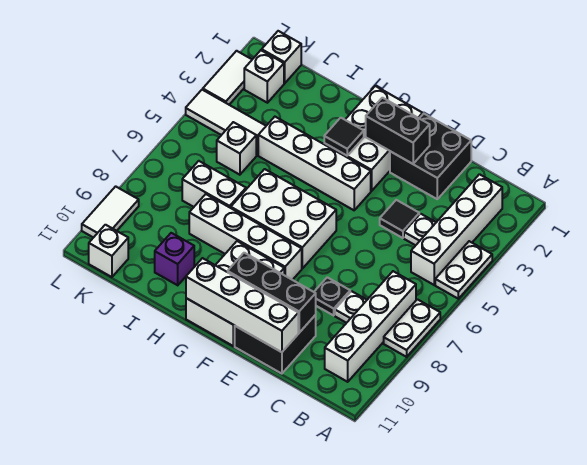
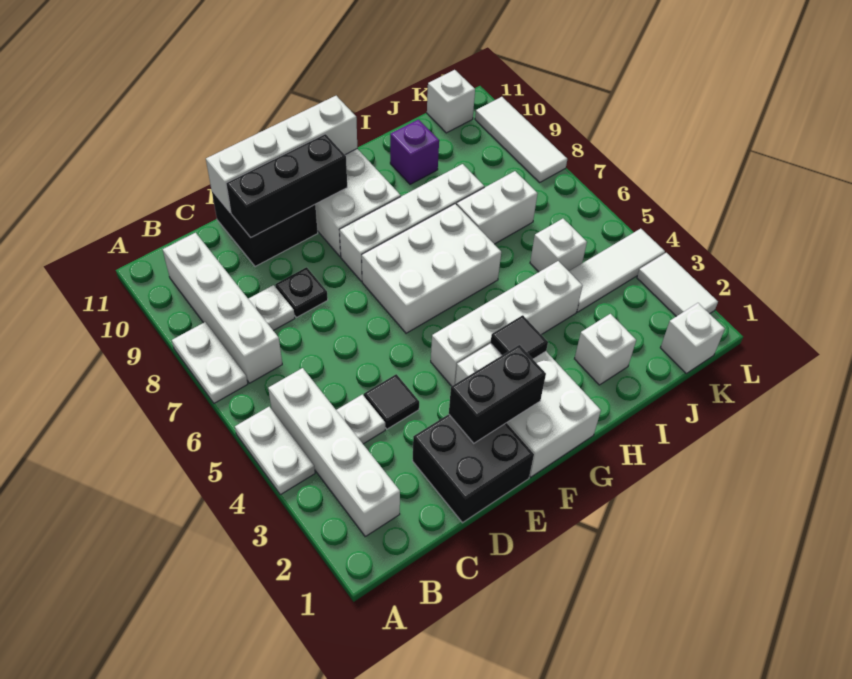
white brick K2 level 1 -> white brick I2 level 1
white tile L9:L10 level 1 -> white tile L8:L10 level 1

